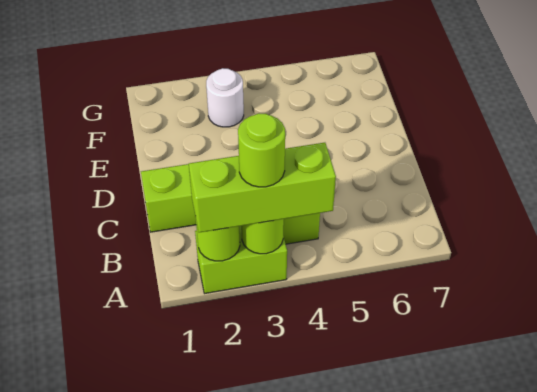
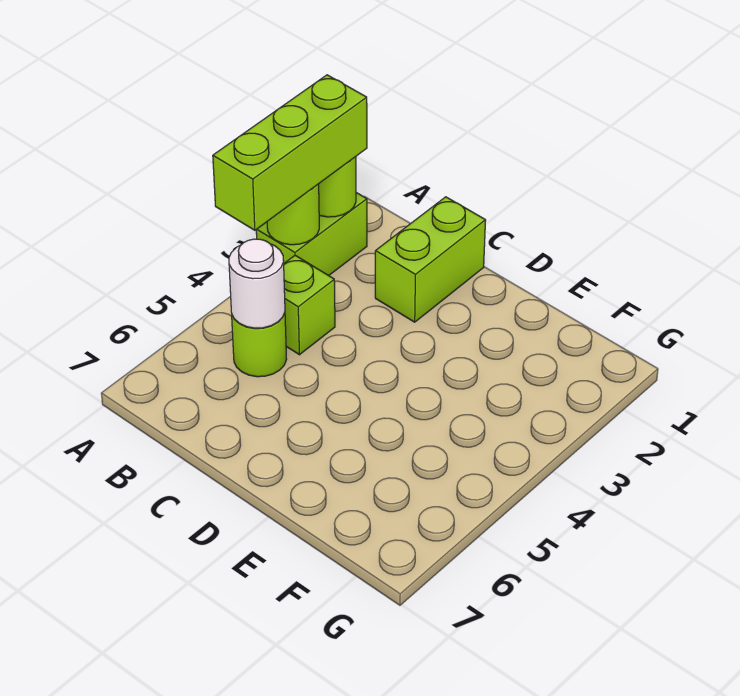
lime round brick A3 level 4 -> lime round brick B5 level 1
white round brick F3 level 1 -> white round brick B5 level 2

